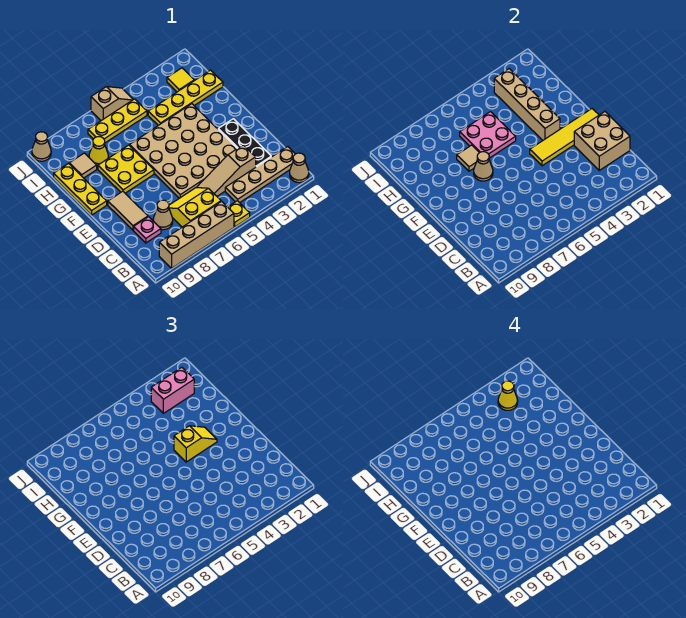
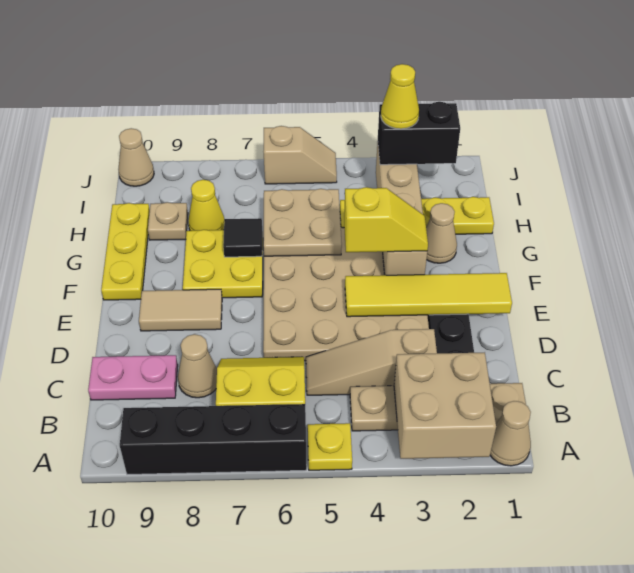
tan brick A6:A9 level 1 -> black brick A6:A9 level 1
tan brick C1:D2 level 2 -> tan brick A2:B3 level 2
pink plate C9 level 1 -> pink plate C9:C10 level 1
tan tile D9:E9 level 1 -> tan tile E8:E9 level 1
tan cone F7 level 2 -> tan cone G2 level 1
pink plate G5:H6 level 2 -> tan plate G5:H6 level 2
tan tile G7 level 2 -> black tile G7 level 2
tan tile H9 level 1 -> tan plate H9 level 1
yellow tile I2 level 1 -> none
pink brick I2:I3 level 3 -> black brick I2:I3 level 3
yellow plate I5:I7 level 1 -> none

